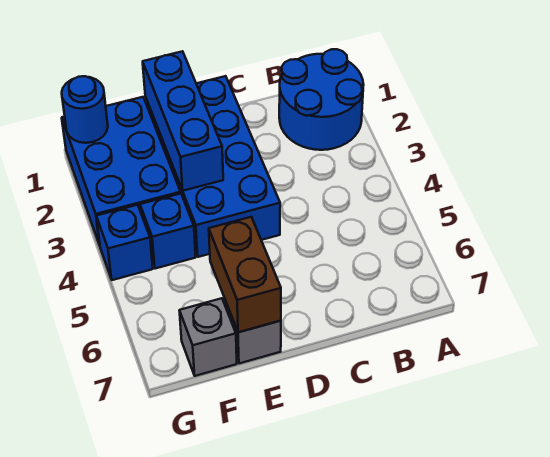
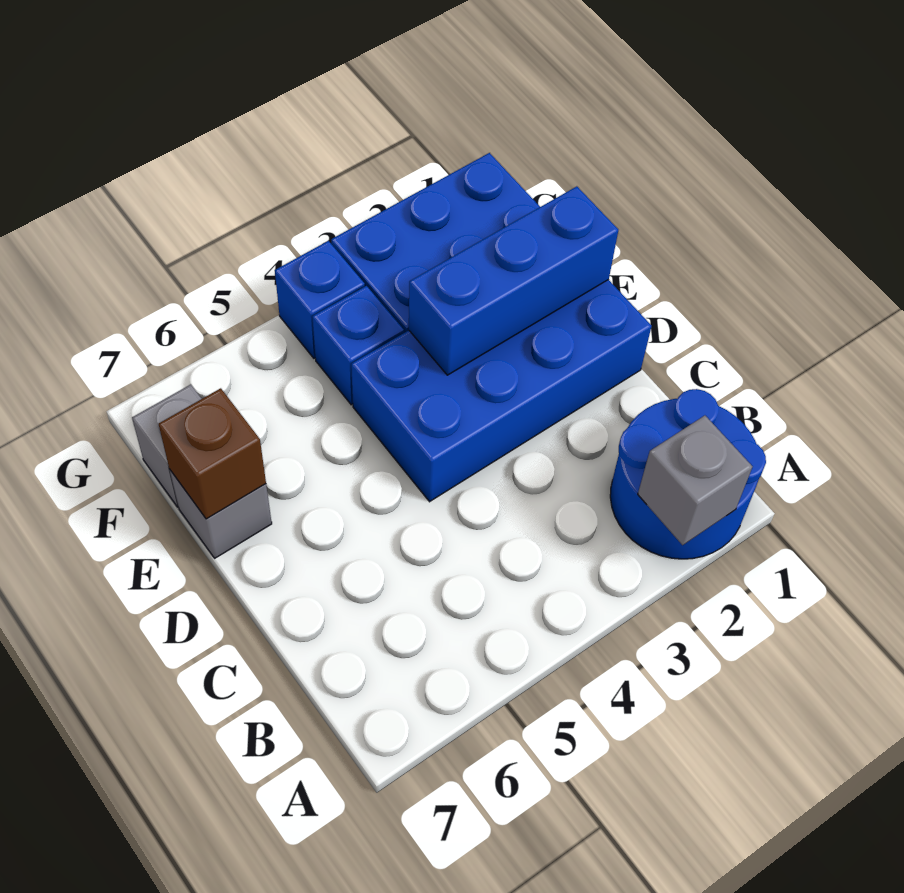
none -> grey brick A2 level 2
brown brick E6:E7 level 2 -> brown brick E7 level 2
blue round brick G1 level 2 -> none

